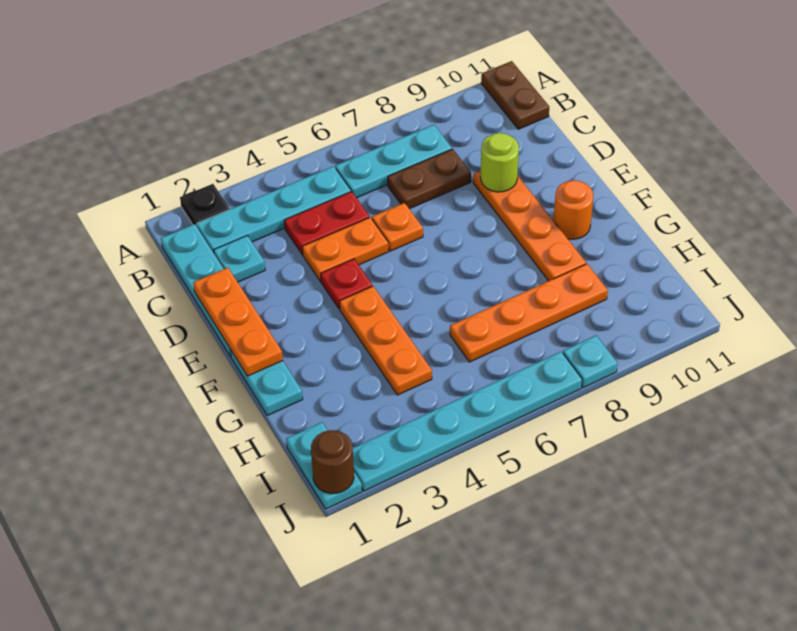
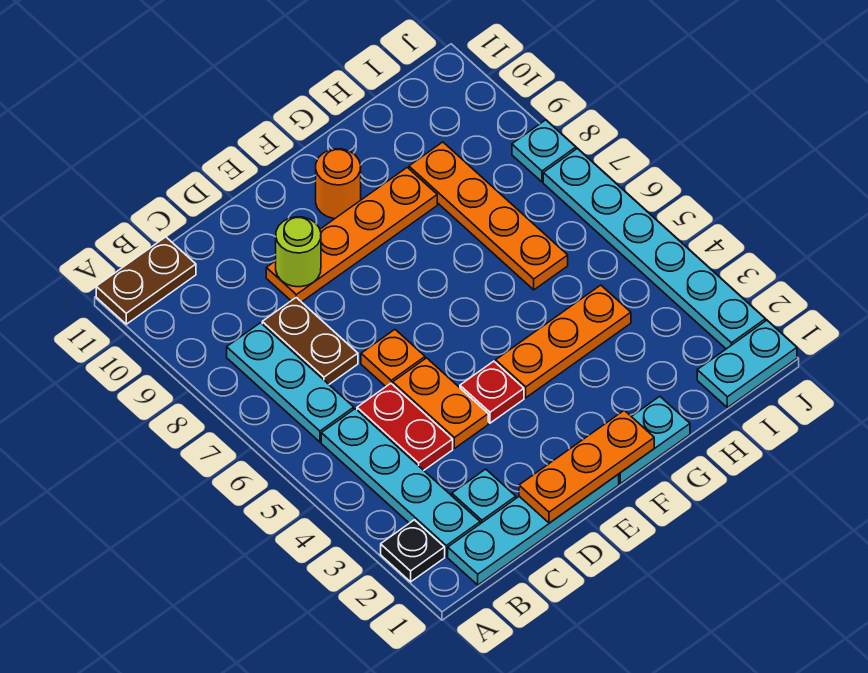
brown round brick J1 level 2 -> none

